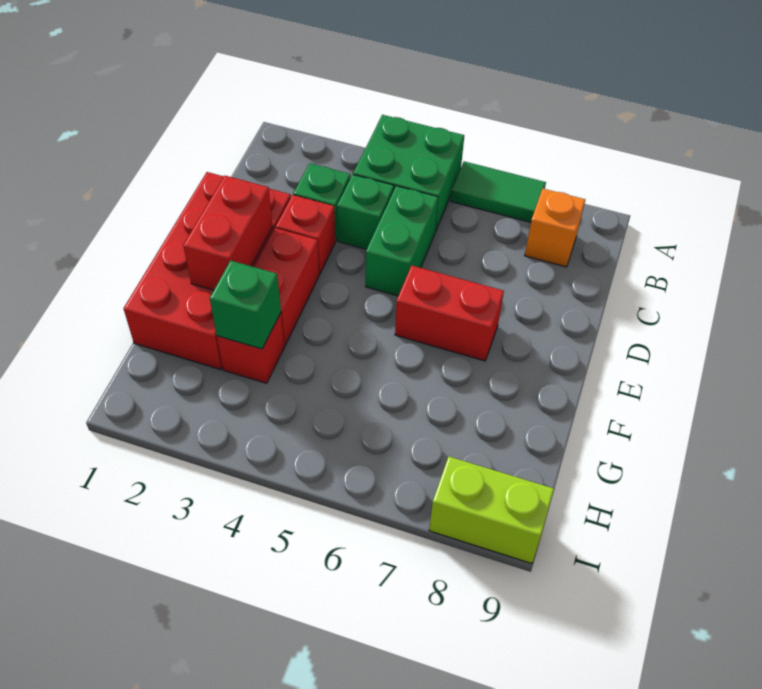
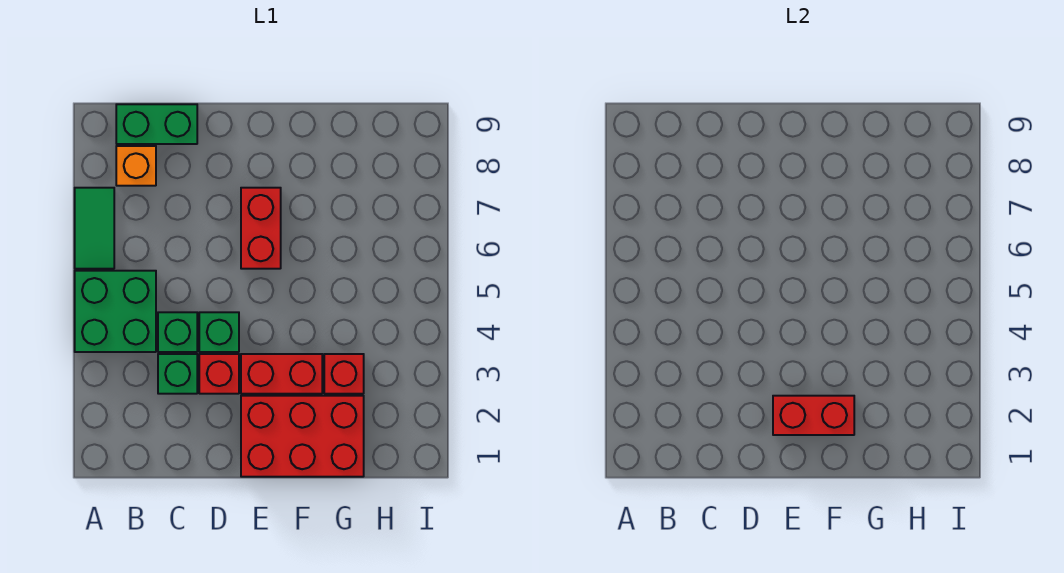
green brick C5:D5 level 1 -> green brick B9:C9 level 1
red brick D1:G2 level 1 -> red brick E1:G2 level 1
green brick G3 level 2 -> green brick D4 level 1
lime brick I8:I9 level 1 -> none

